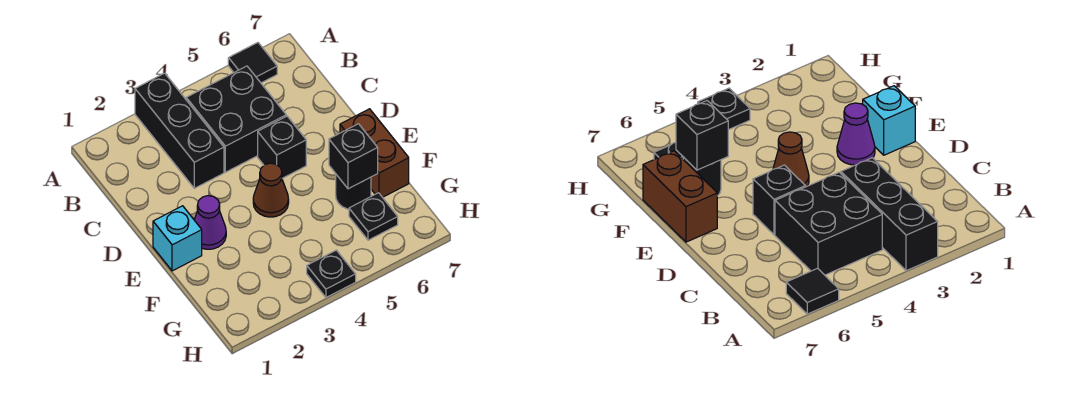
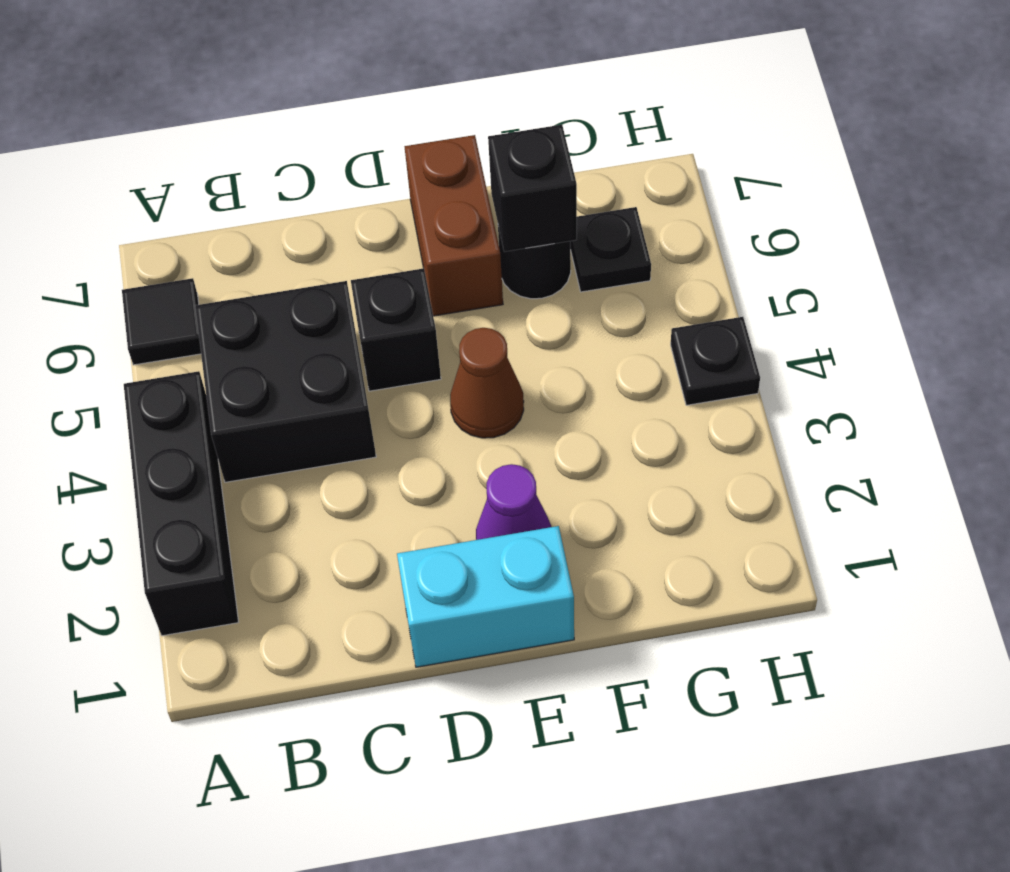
black brick A3:C3 level 1 -> black brick A2:A4 level 1
cyan brick E1 level 1 -> cyan brick D1:E1 level 1
brown brick E7:F7 level 1 -> brown brick E6:E7 level 1

